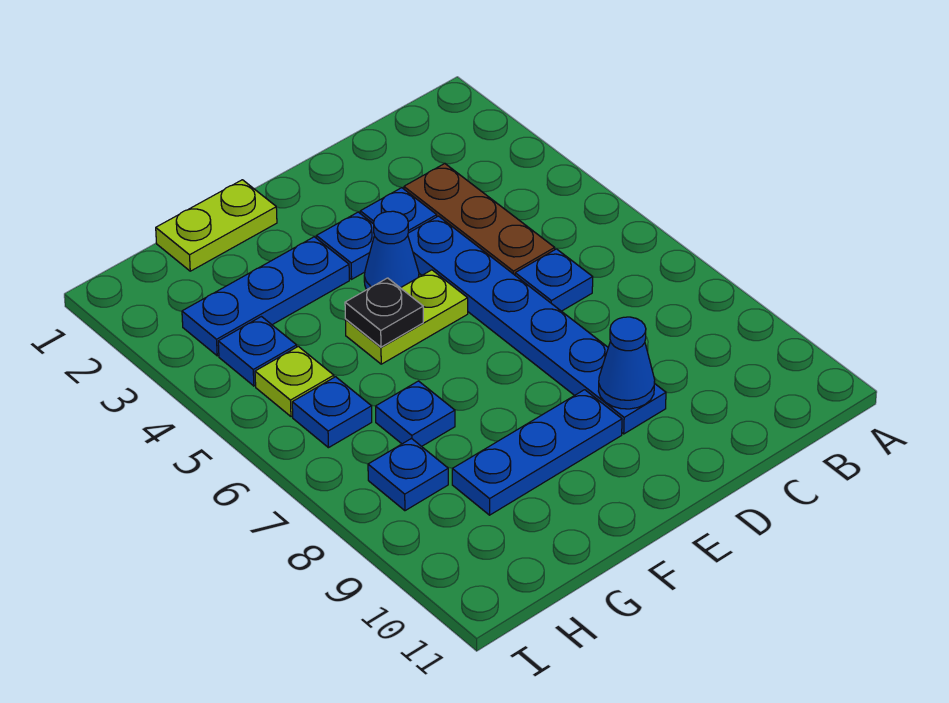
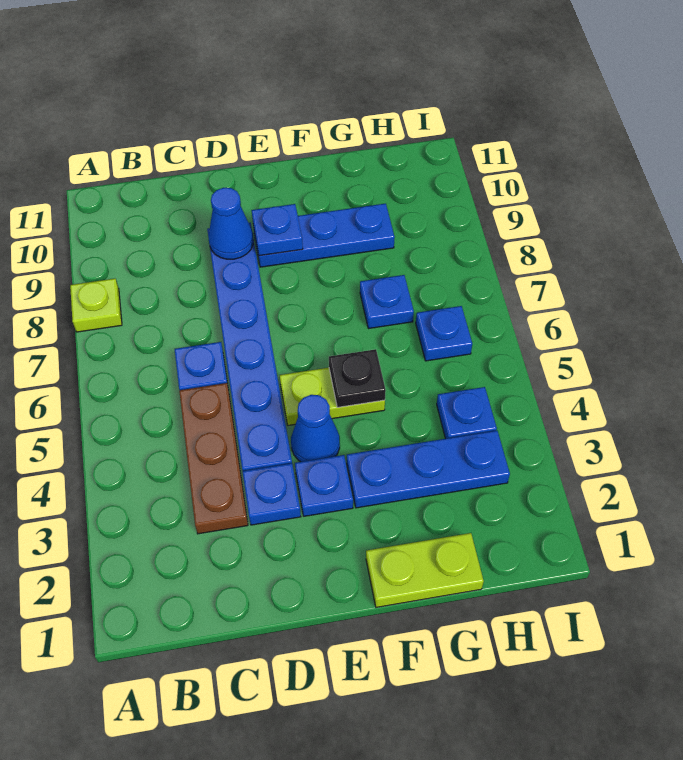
lime plate H5 level 1 -> lime plate A8 level 1
blue plate H8 level 1 -> blue plate E9 level 2

